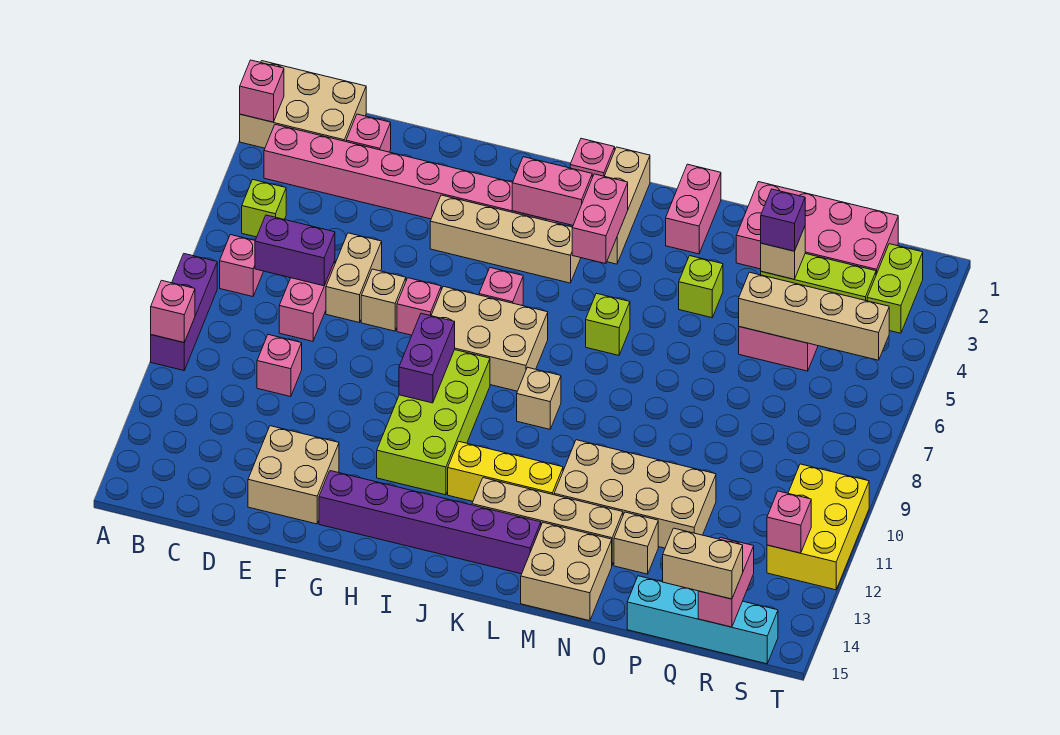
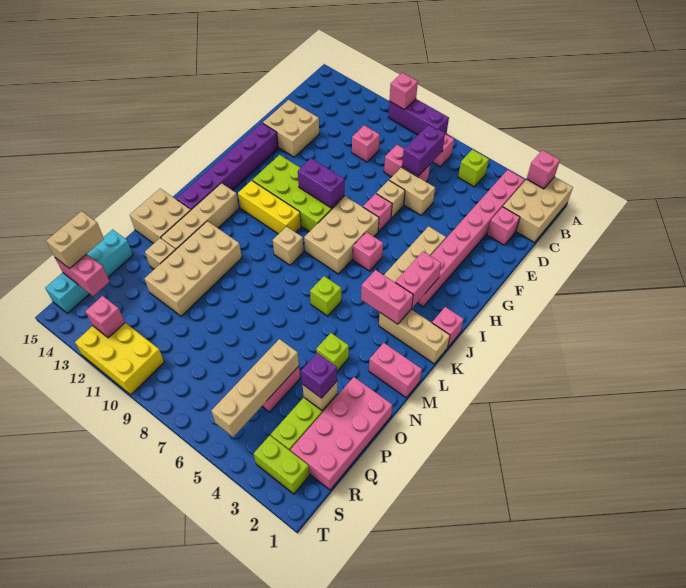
yellow brick J12:L12 level 1 -> yellow brick J10:J12 level 1

